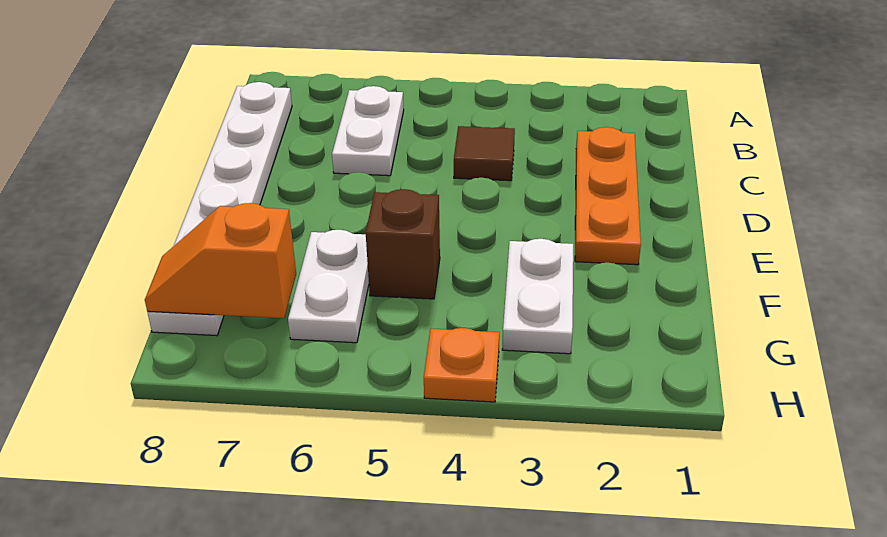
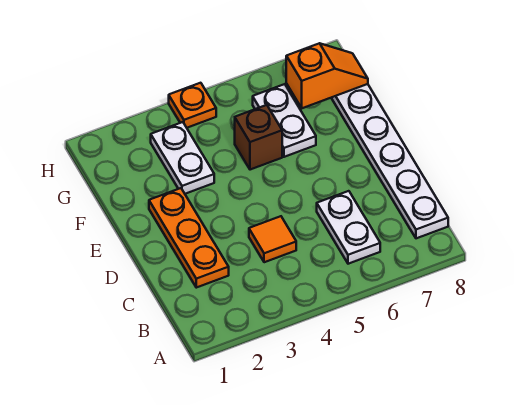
brown tile C4 level 1 -> orange tile C4 level 1

